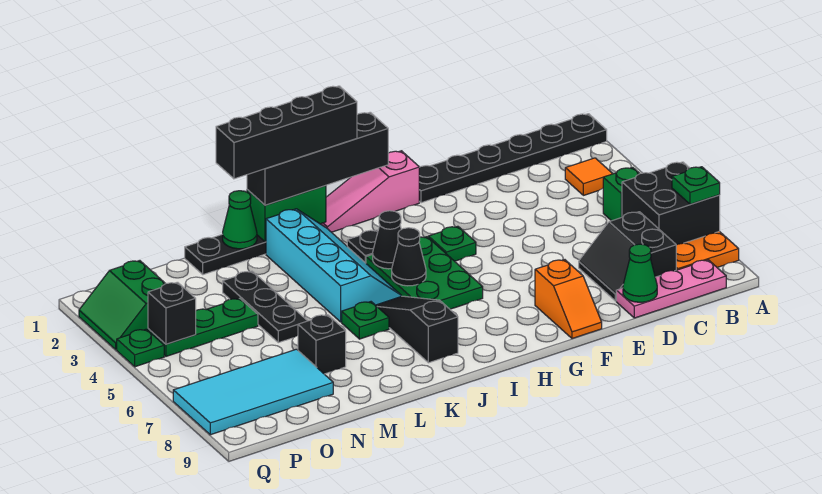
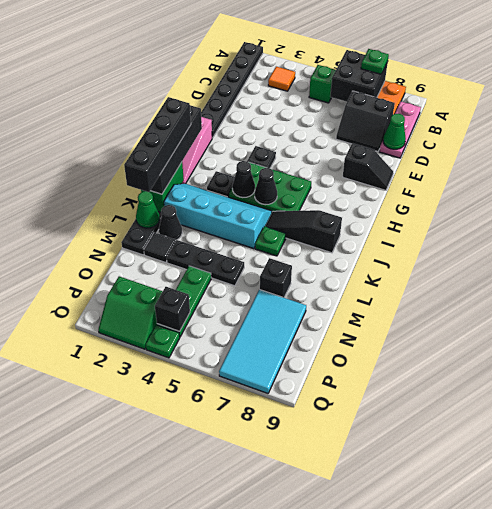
orange slope F8:F9 level 1 top 8 -> black slope F8:F9 level 1 top 8
green plate G4 level 1 -> black plate G4 level 1
none -> black cone L2 level 1
none -> black tile M2 level 1

